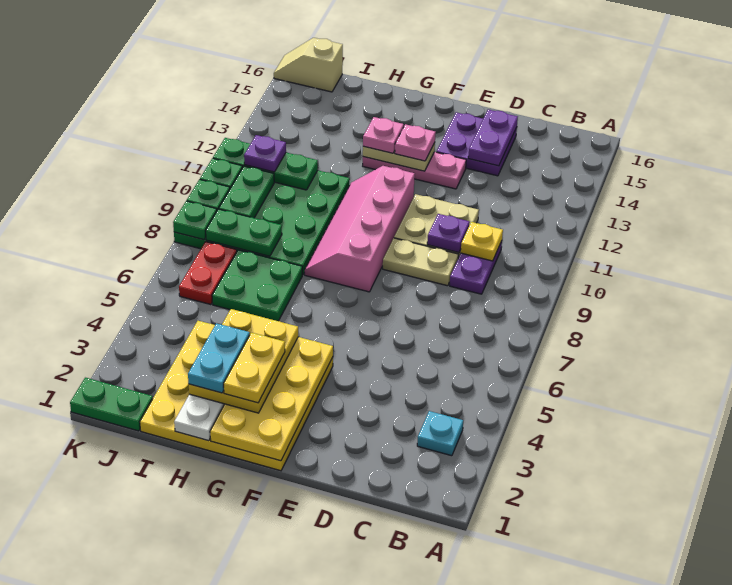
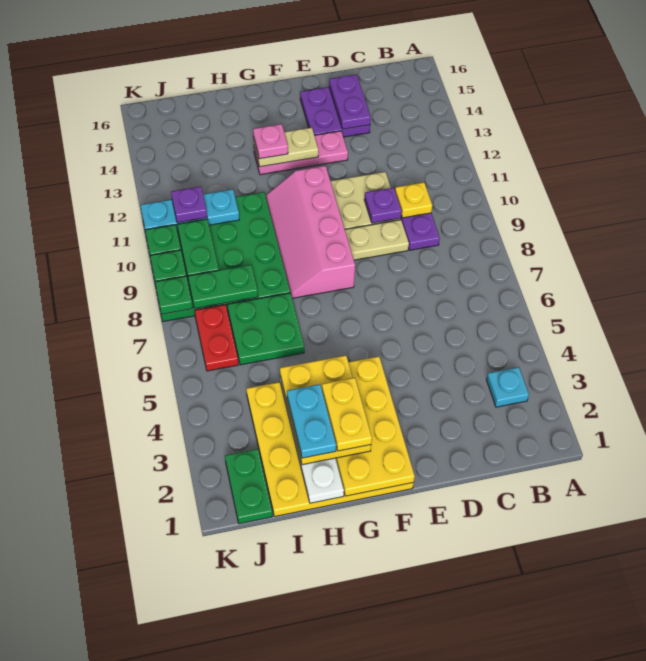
pink plate F13 level 3 -> none
green plate I11:K11 level 2 -> cyan plate I11:K11 level 2
green plate J1:K1 level 1 -> green plate J1:J2 level 1
tan slope J16:K16 level 1 top J -> none

